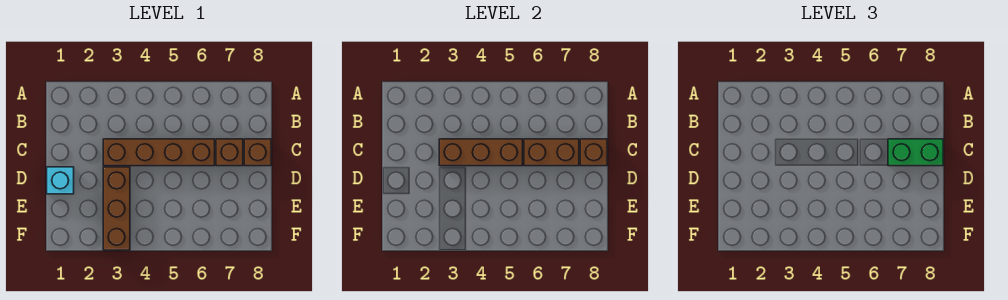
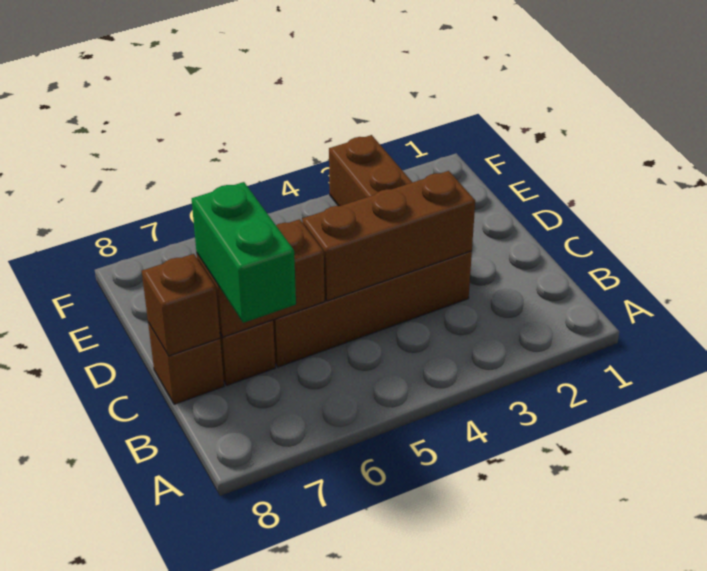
green brick C7:C8 level 3 -> green brick B7:C7 level 3
cyan brick D1 level 1 -> none

